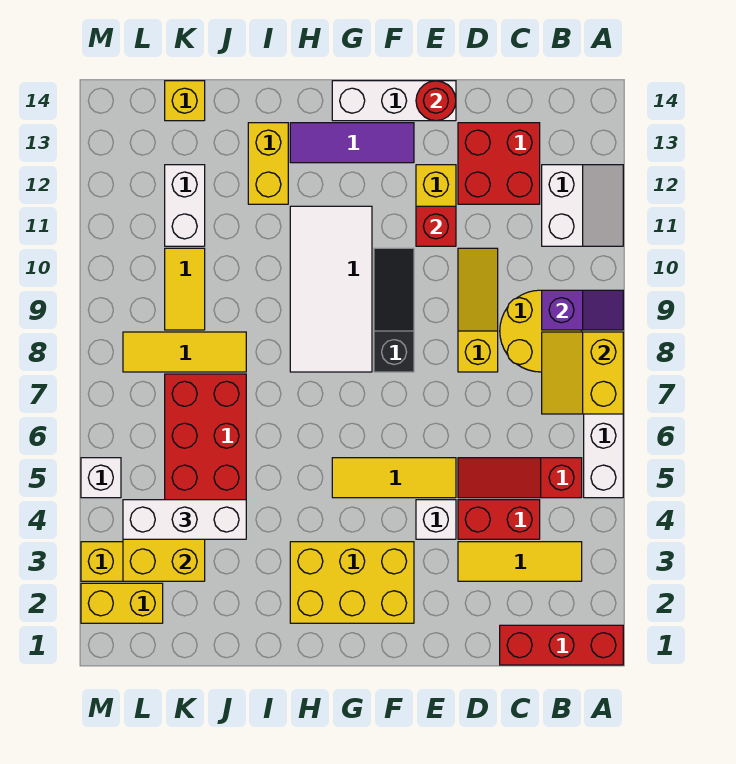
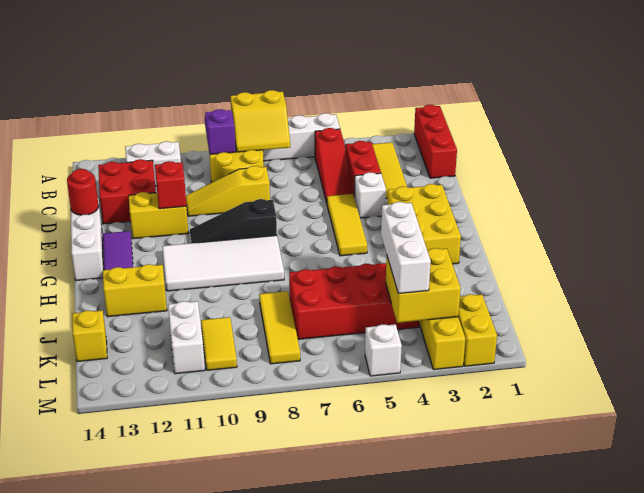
yellow tile K9:K10 level 1 -> yellow tile K10:L10 level 1
white brick K11:K12 level 1 -> white brick K11:L11 level 1

